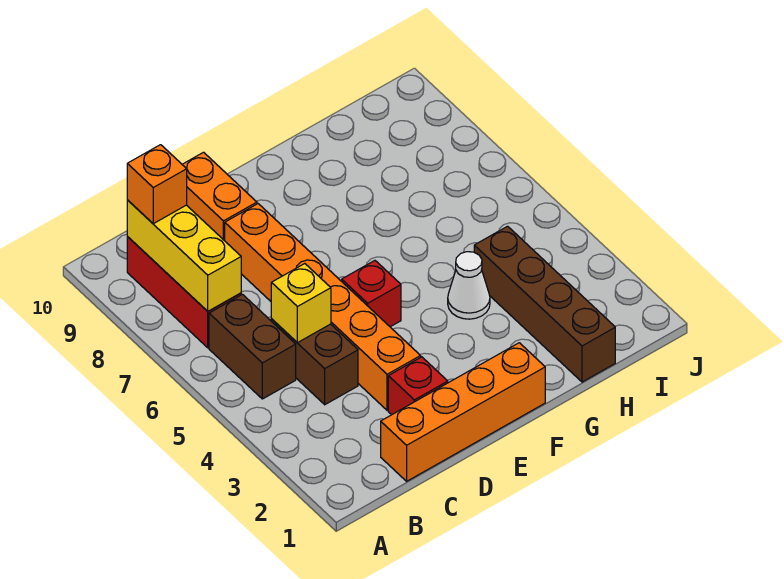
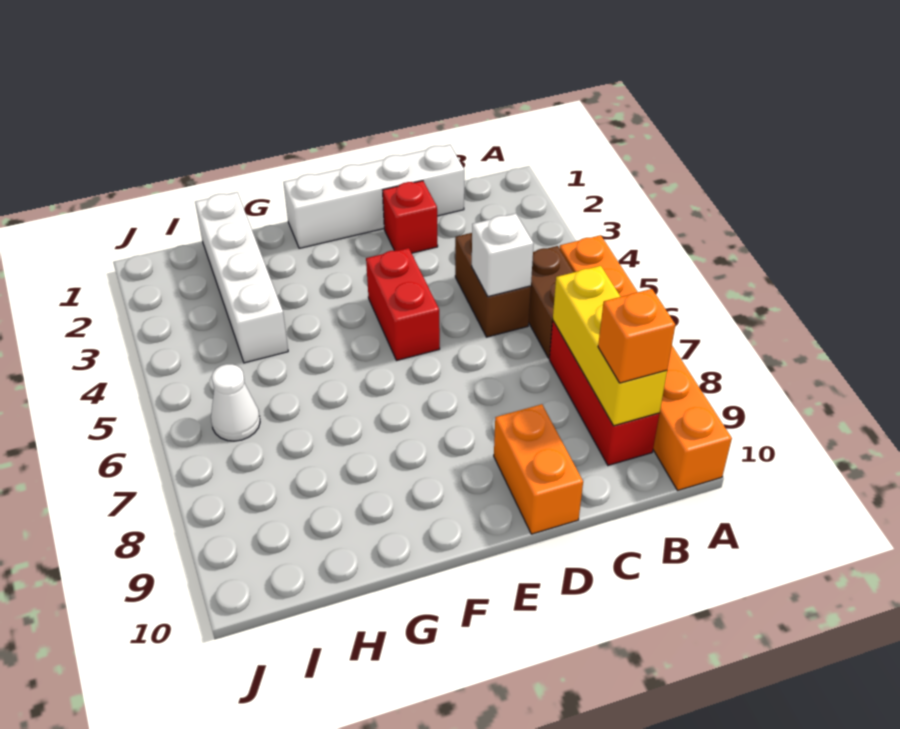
orange brick C1:F1 level 1 -> white brick C1:F1 level 1
yellow brick C5 level 2 -> white brick C5 level 2
orange brick D3:D8 level 1 -> orange brick A5:A10 level 1
red brick E5 level 1 -> red brick E4:E5 level 1
white cone G4 level 1 -> white cone I6 level 1
brown brick H1:H4 level 1 -> white brick H1:H4 level 1

